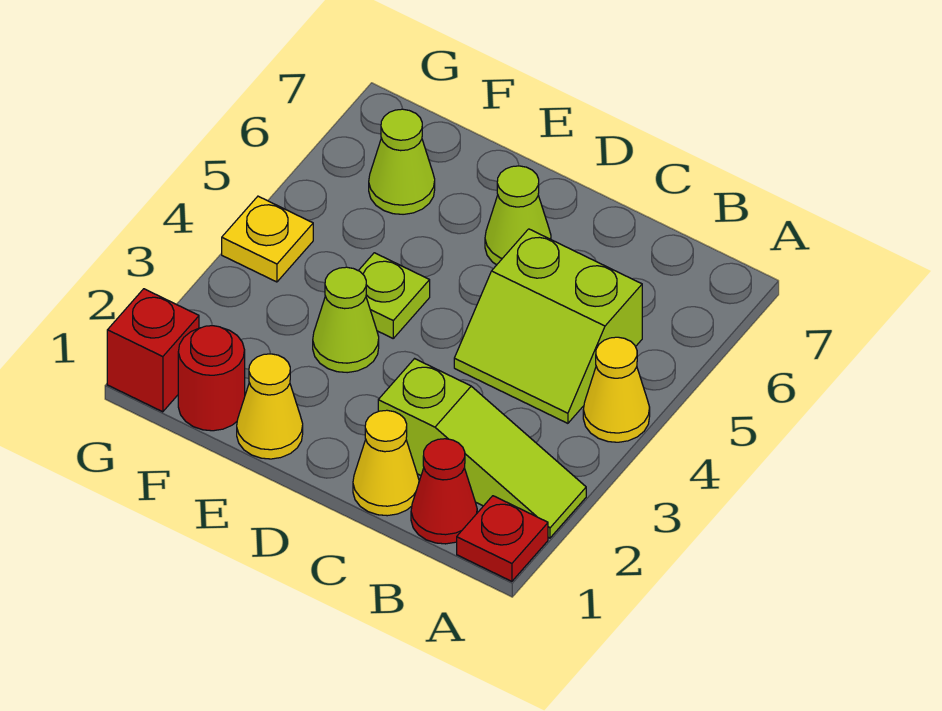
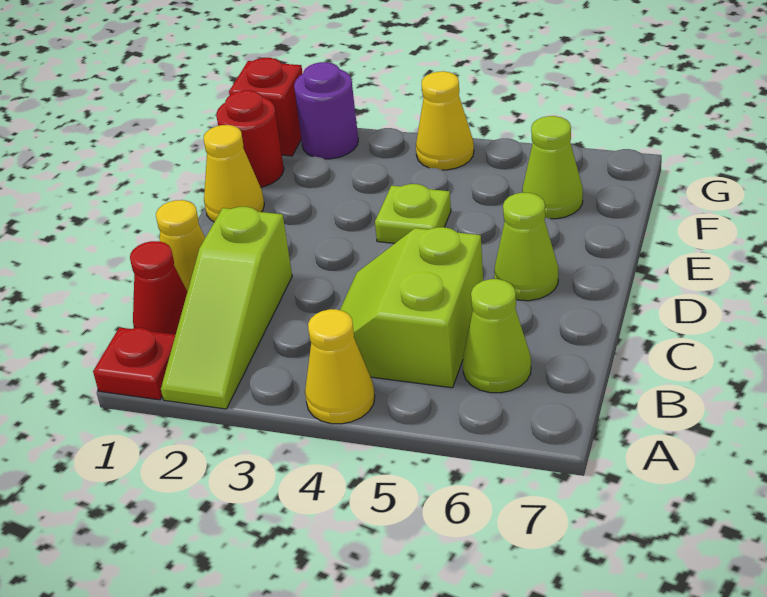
lime cone E3 level 1 -> lime cone B6 level 1
none -> purple round brick G2 level 1
yellow plate G4 level 1 -> yellow cone G4 level 1

